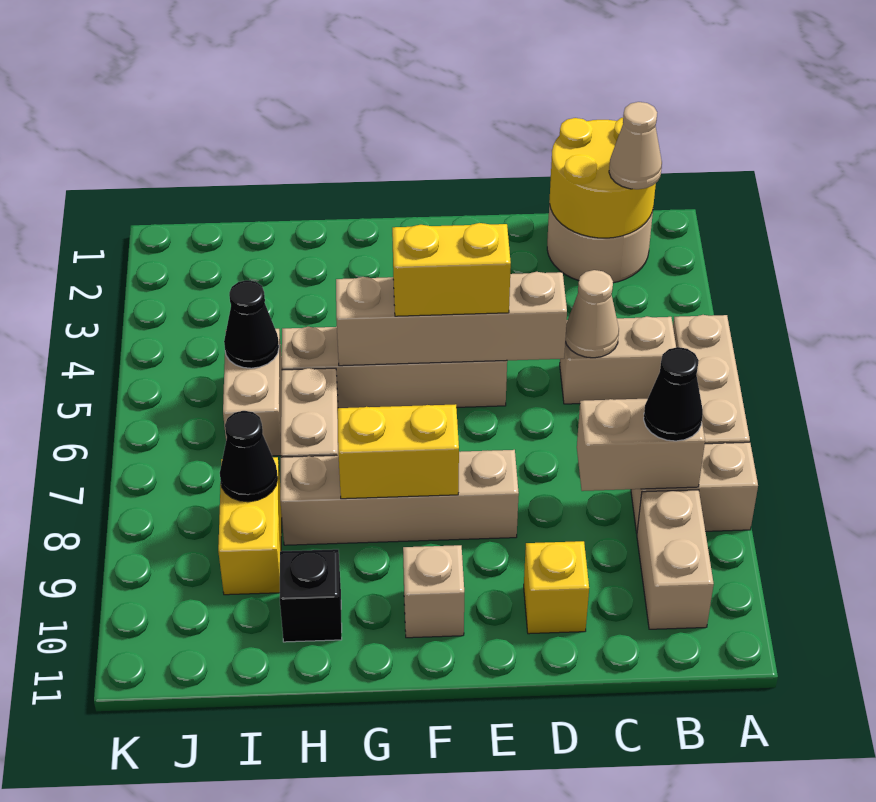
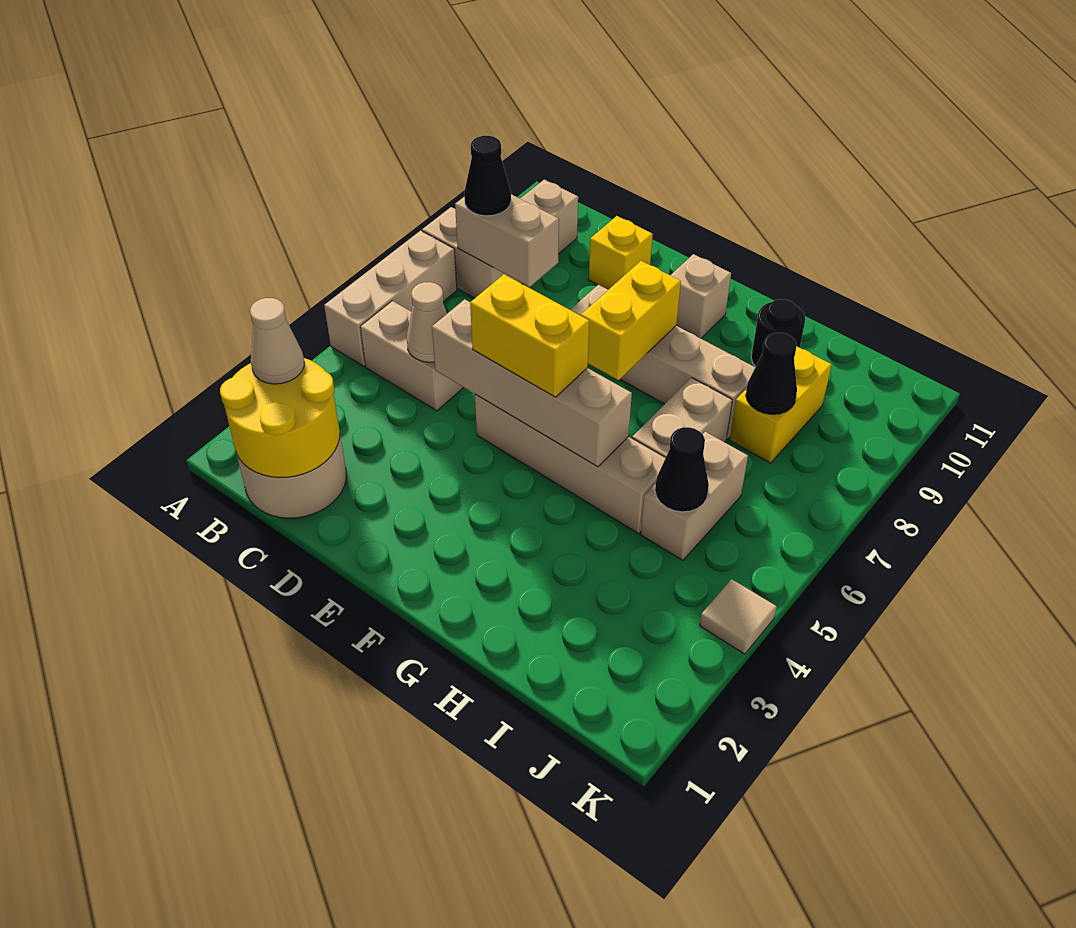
yellow brick F8:G8 level 2 -> yellow brick F7:F8 level 2
black brick H10 level 1 -> black round brick H10 level 1
none -> tan tile K4 level 1

